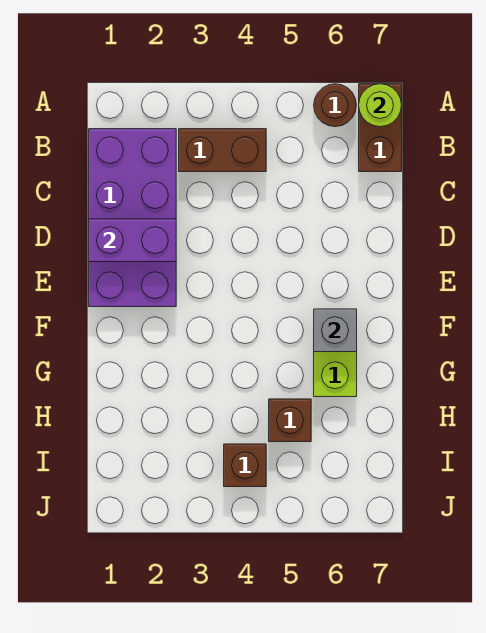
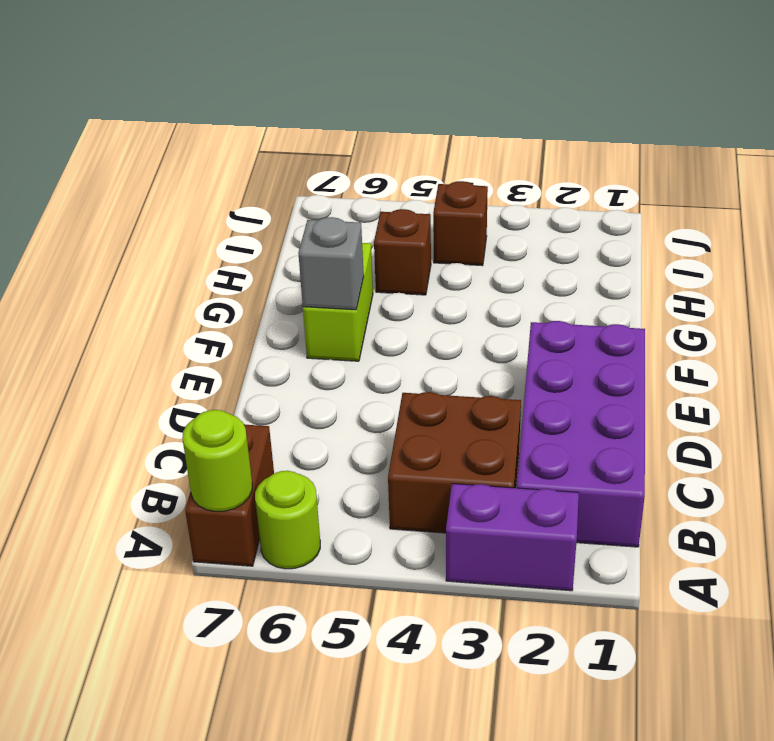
brown round brick A6 level 1 -> lime round brick A6 level 1
brown brick B3:B4 level 1 -> brown brick B3:C4 level 1
purple brick D1:D2 level 2 -> purple brick A2:A3 level 1

